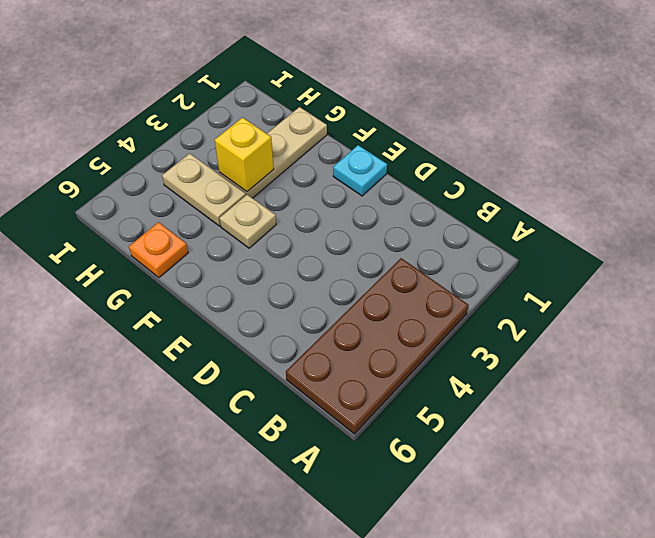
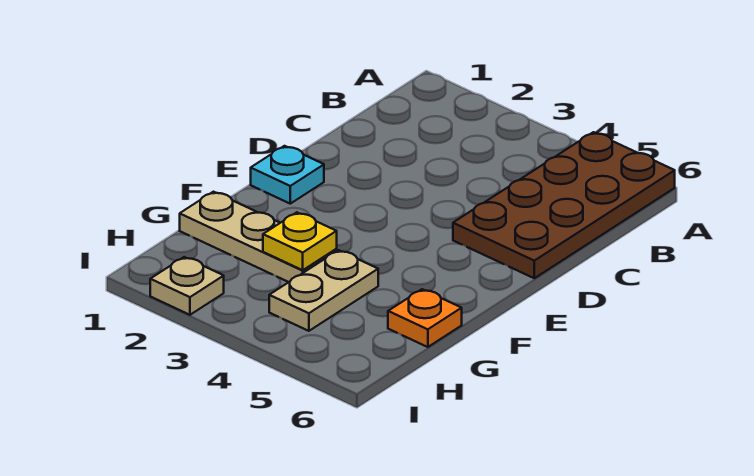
brown plate A3:B6 level 1 -> brown plate A5:D6 level 1
tan plate F4 level 1 -> tan plate I2 level 1
yellow brick G3 level 2 -> yellow plate G3 level 2

